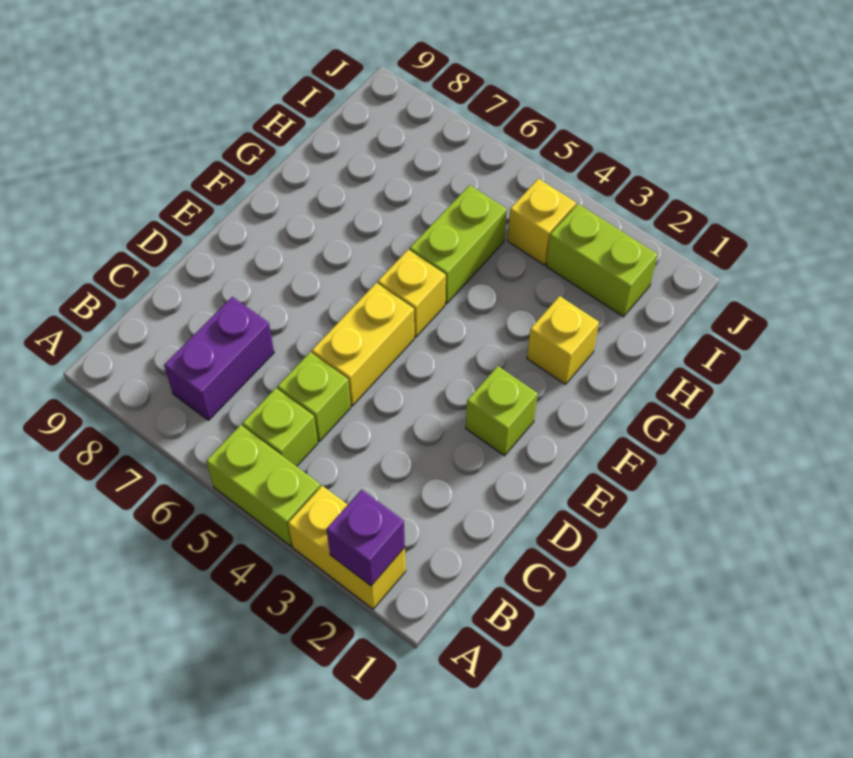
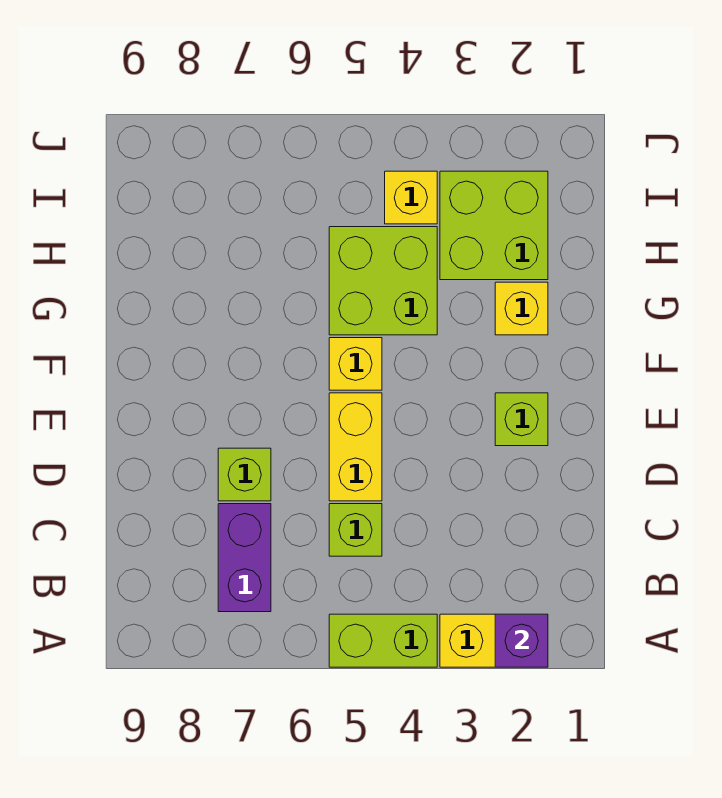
lime brick B5 level 1 -> lime brick D7 level 1
lime brick G5:H5 level 1 -> lime brick G4:H5 level 1
lime brick I2:I3 level 1 -> lime brick H2:I3 level 1

